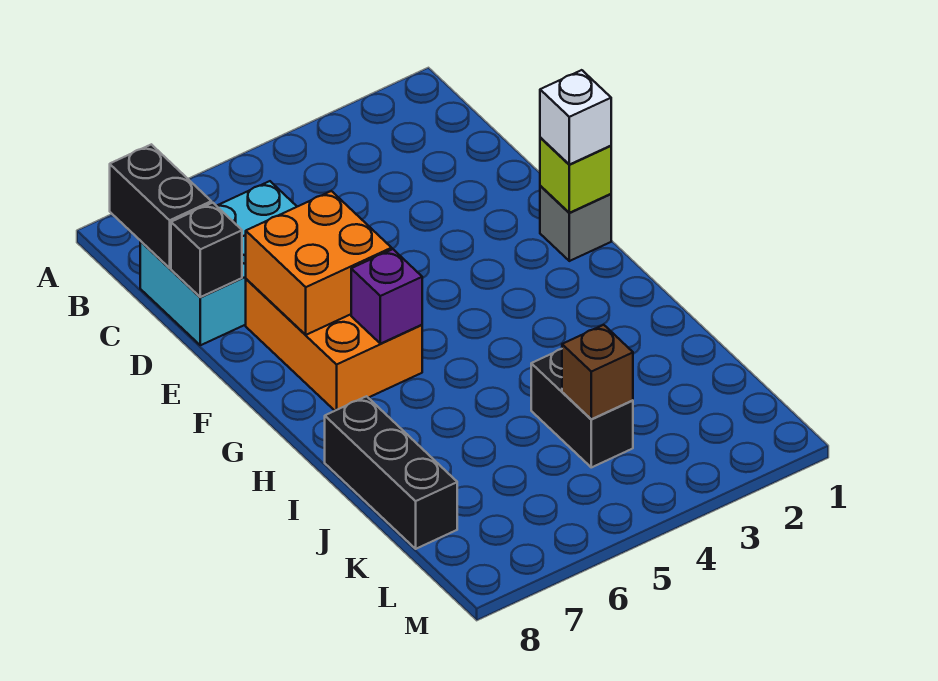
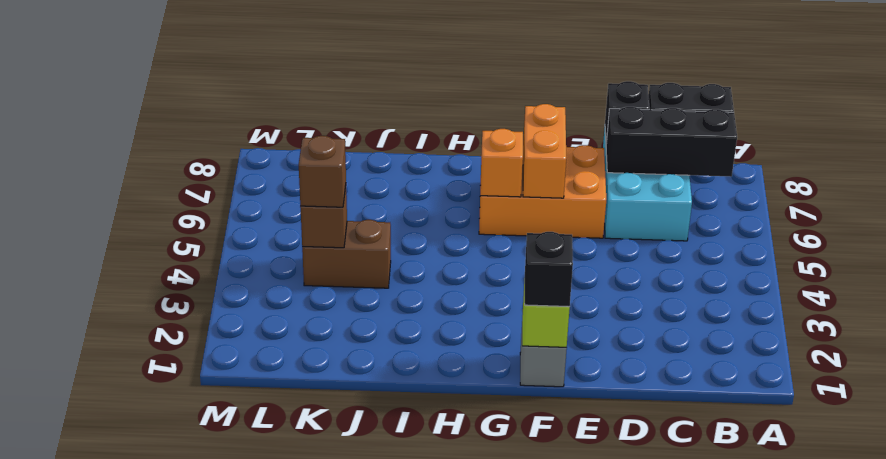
orange brick E6:F7 level 2 -> orange brick F6:F7 level 2
white brick F1 level 3 -> black brick F1 level 3
purple brick G6 level 2 -> orange brick G6 level 2
black brick I8:K8 level 1 -> black brick B7:D7 level 2
black brick J4:K4 level 1 -> brown brick J4:K4 level 1
none -> brown brick K4 level 3

